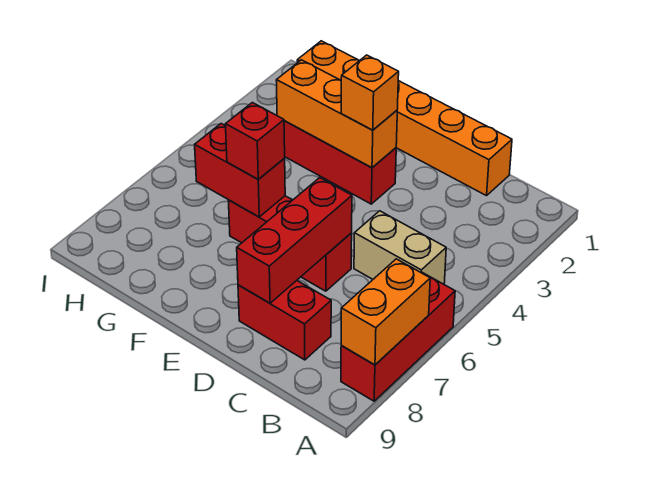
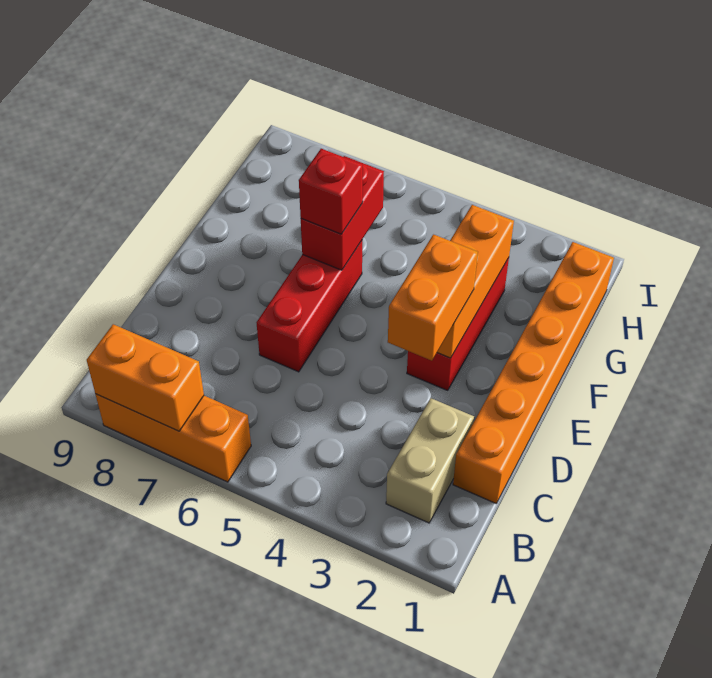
red brick A6:A8 level 1 -> orange brick A6:A8 level 1
tan brick B5:C5 level 1 -> tan brick B2:C2 level 1
red brick C8:D8 level 1 -> none
red brick D6:D8 level 2 -> none
orange brick E3 level 3 -> orange brick D3:E3 level 3

